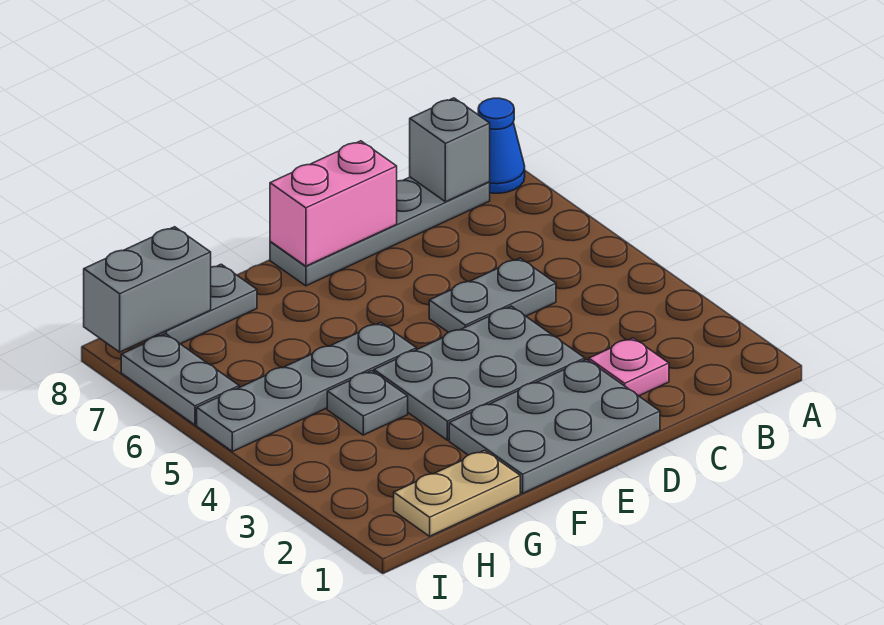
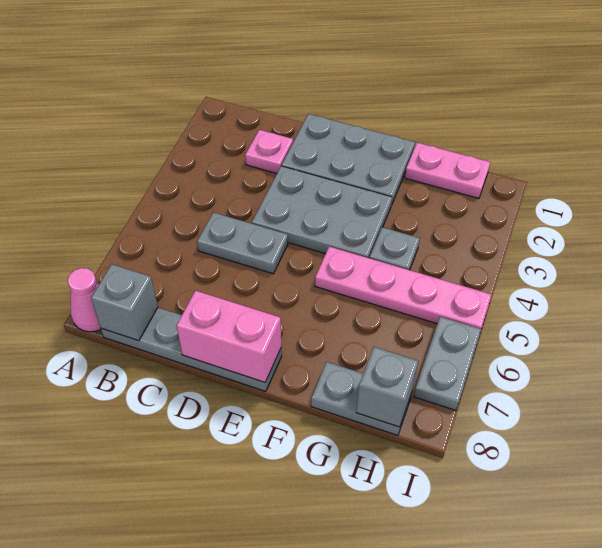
blue cone A8 level 1 -> pink cone A8 level 1
grey plate F5:I5 level 1 -> pink plate F5:I5 level 1
tan plate G1:H1 level 1 -> pink plate G1:H1 level 1
grey brick H8:I8 level 2 -> grey brick H8 level 2

